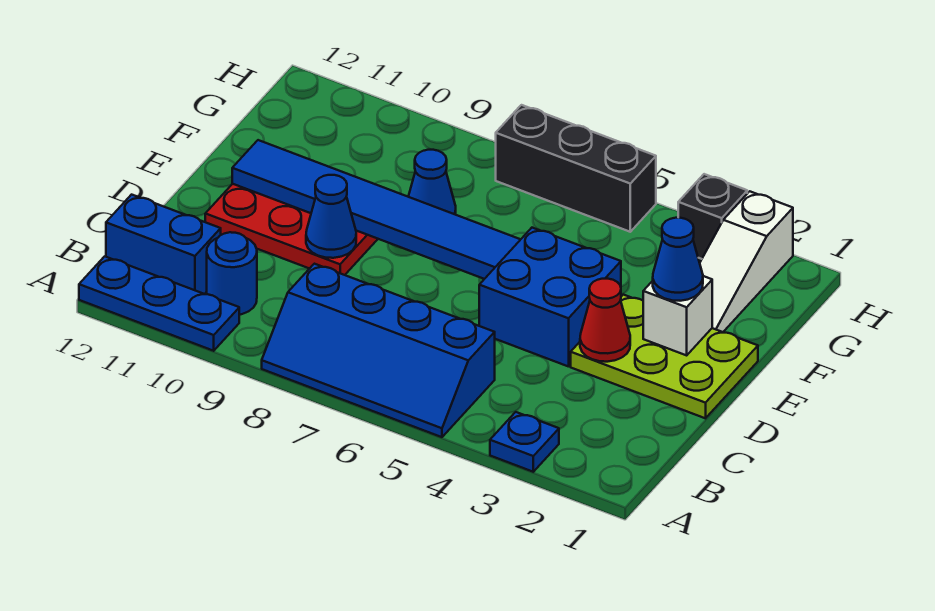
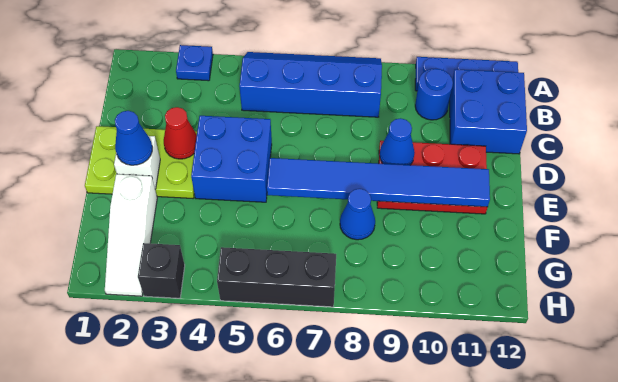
blue brick B11:B12 level 1 -> blue brick B11:C12 level 1
white slope F2:H2 level 1 top H -> white slope F2:H2 level 1 top F

